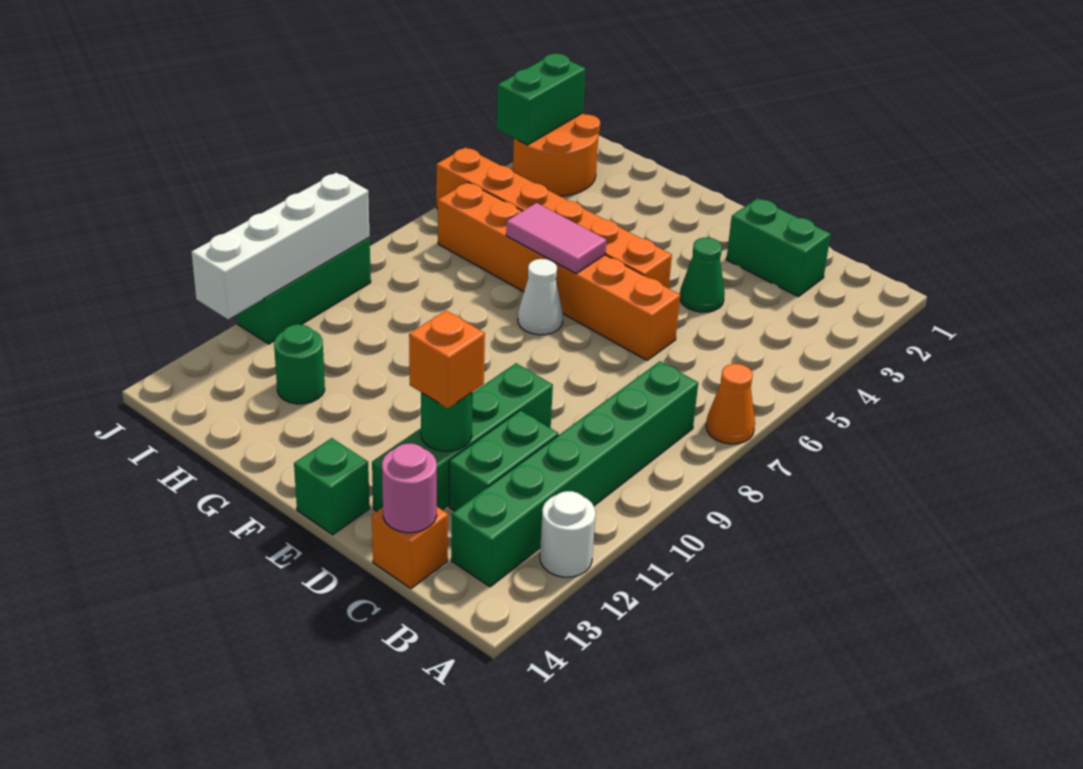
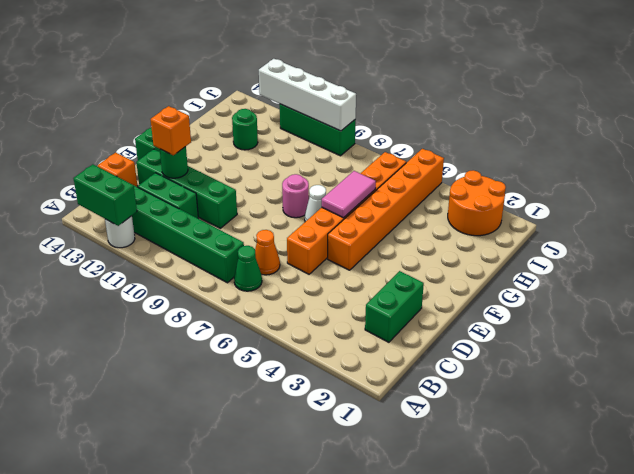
orange cone A7 level 1 -> orange cone C7 level 1
pink round brick C14 level 2 -> pink round brick F8 level 1
green cone D4 level 1 -> green cone B7 level 1
green brick J2:J3 level 2 -> green brick A12:A13 level 2

